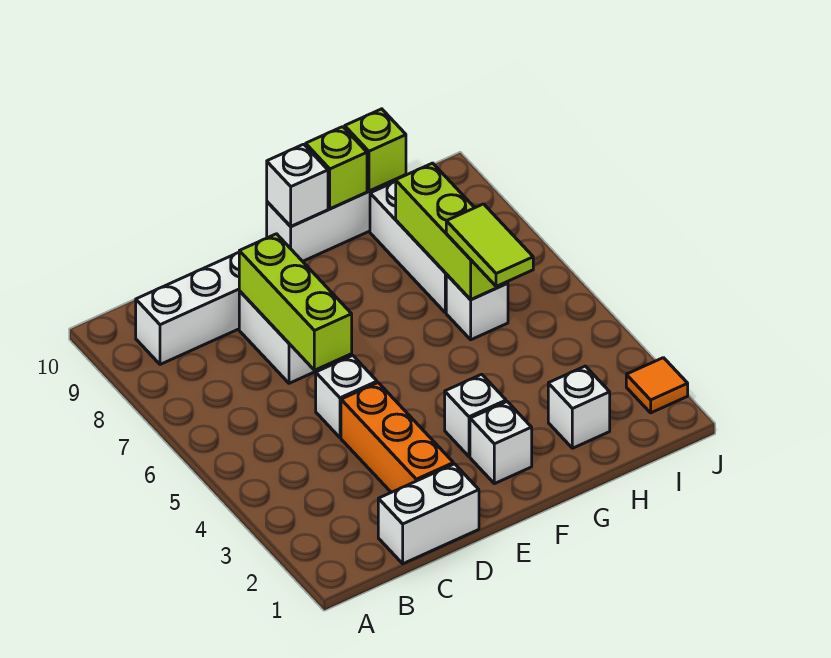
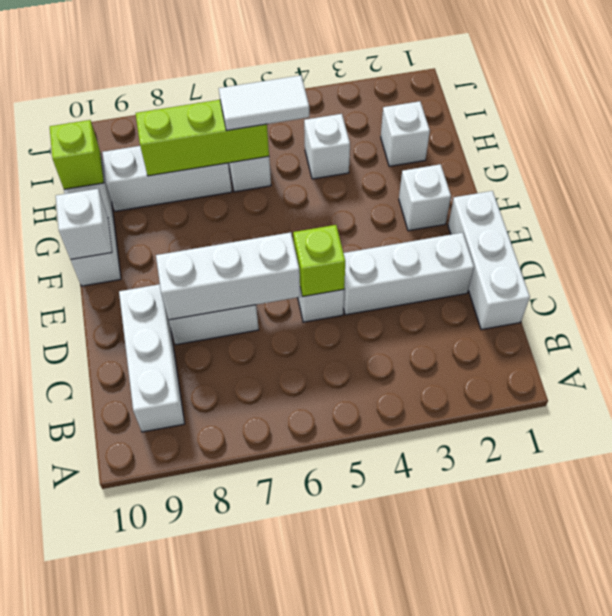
white brick C1:D1 level 1 -> white brick C1:E1 level 1
orange brick D2:D4 level 1 -> white brick D2:D4 level 1
lime brick D6:D8 level 2 -> white brick D6:D8 level 2
white brick F3 level 1 -> white brick H4 level 1
lime brick G10 level 2 -> lime brick D5 level 2
lime tile H5:H6 level 3 -> white tile H5:H6 level 3
orange tile J2 level 1 -> none

